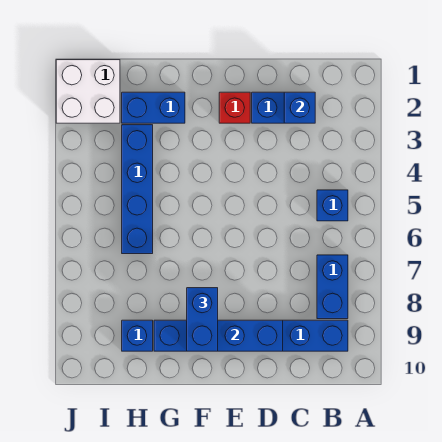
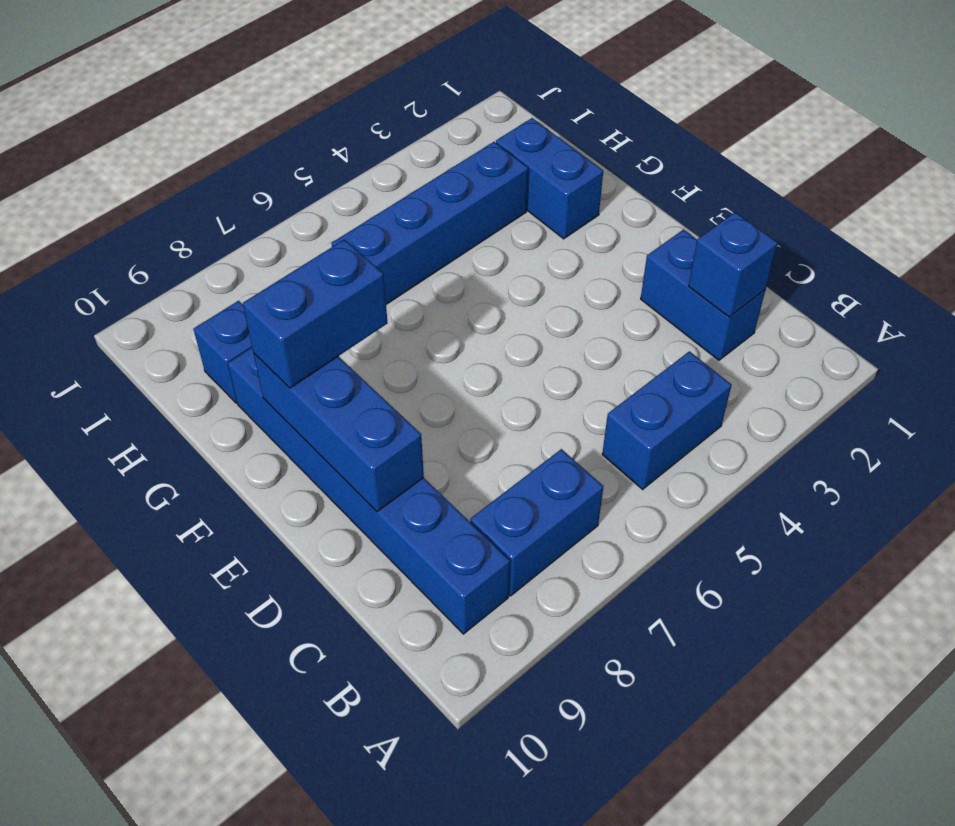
blue brick B5 level 1 -> blue brick B4:B5 level 1
red brick E2 level 1 -> none
white brick I1:J2 level 1 -> none

